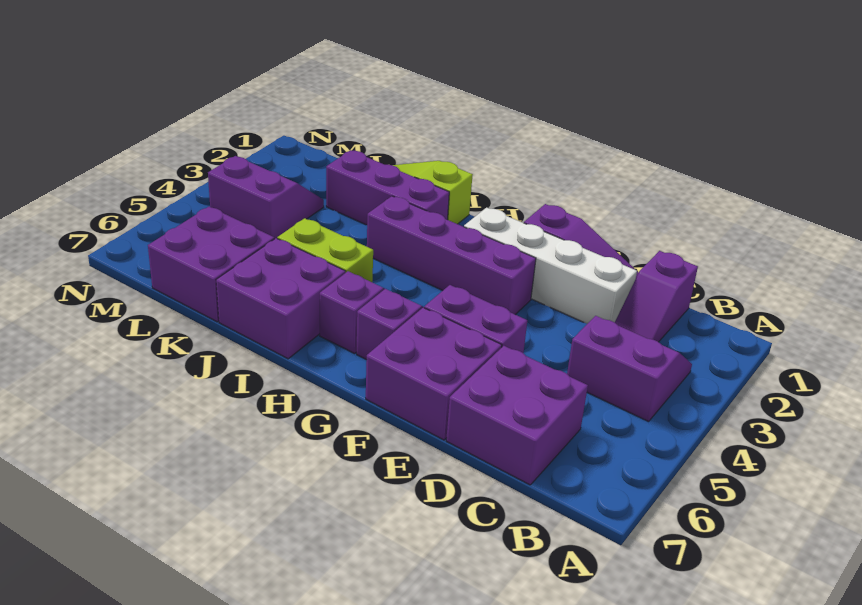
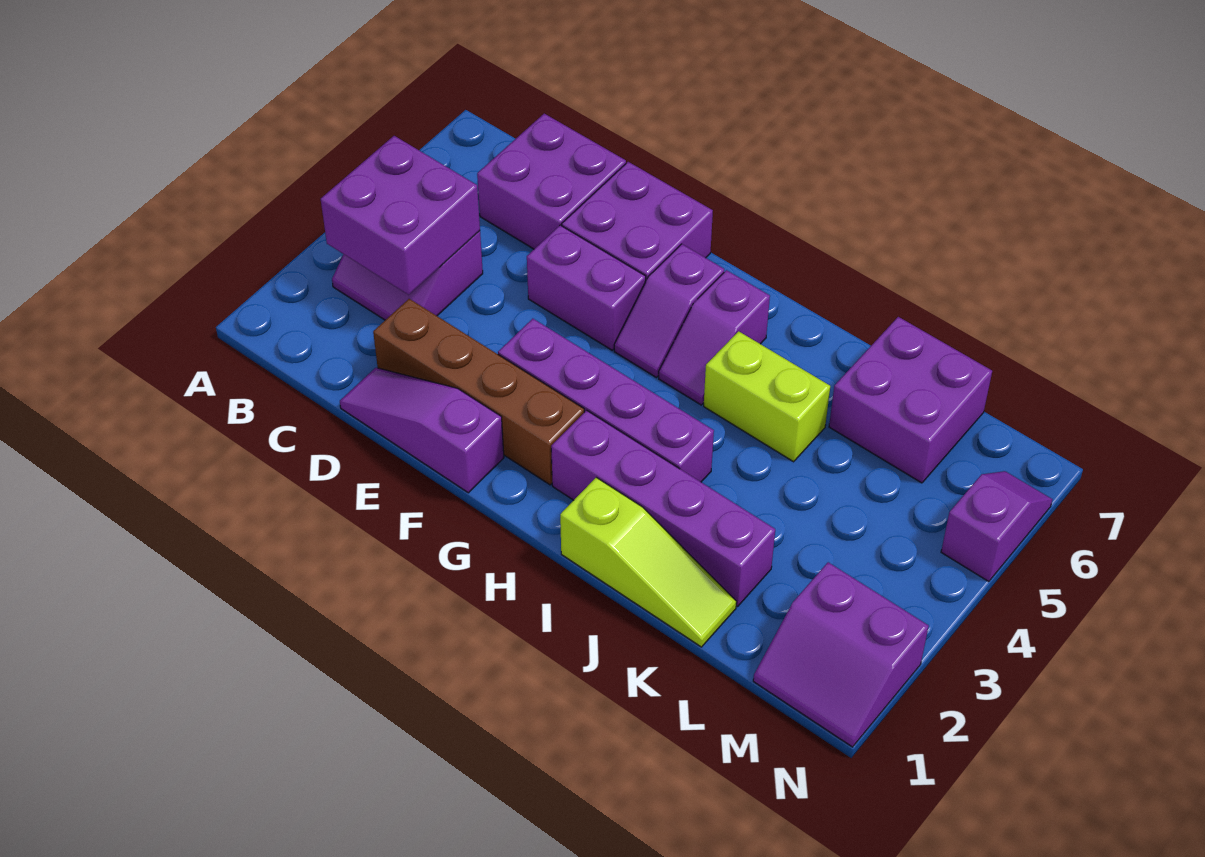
purple slope C1:C2 level 1 top 1 -> purple slope N5:N6 level 1 top 5
white brick D2:G2 level 1 -> brown brick D2:G2 level 1
purple brick I2:K2 level 1 -> purple brick H2:K2 level 1
purple brick I6:J7 level 1 -> purple brick B3:C4 level 2
purple slope L3:M4 level 1 top 4 -> purple slope M1:N2 level 1 top 2

